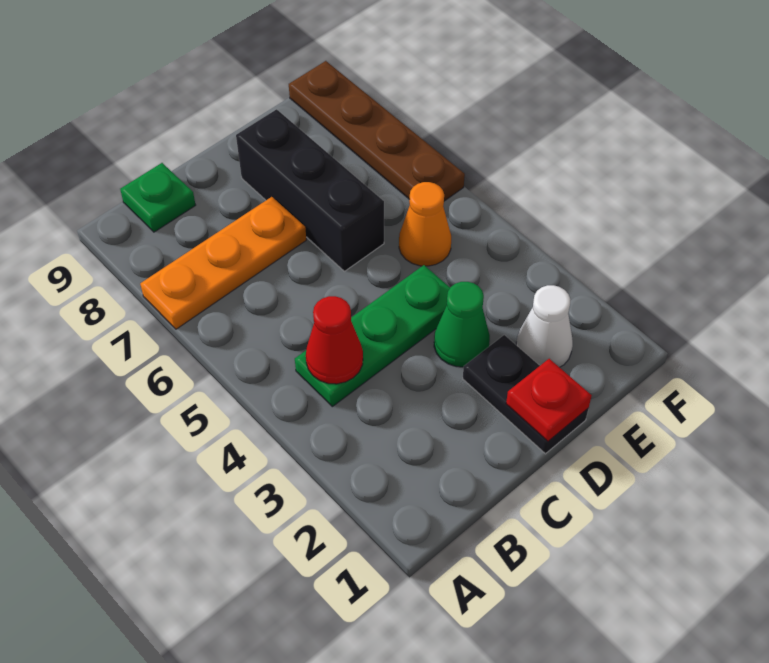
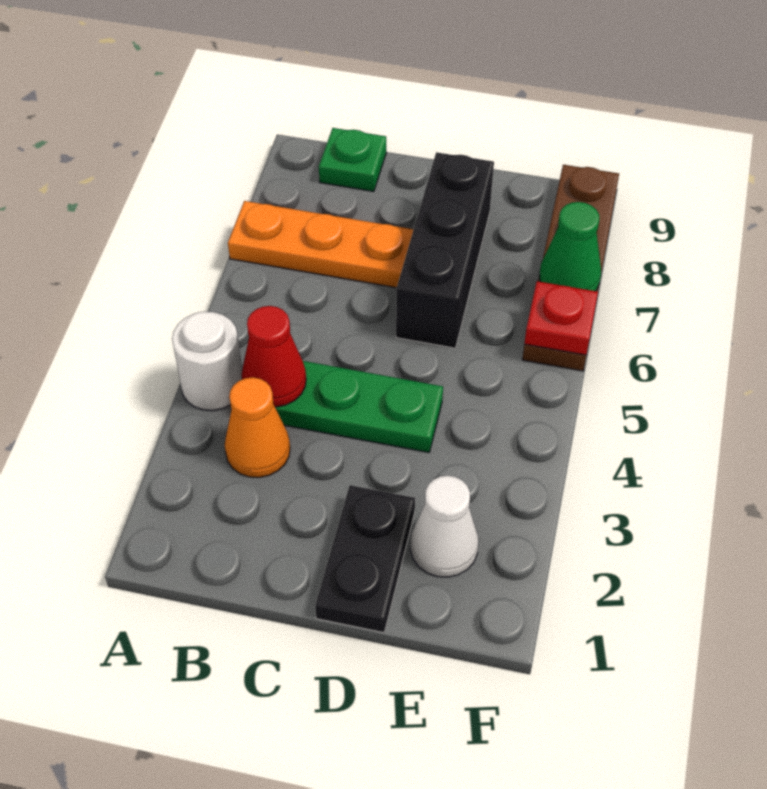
none -> white round brick A4 level 1
red plate D1 level 2 -> red plate F6 level 2
green cone D3 level 1 -> green cone F7 level 2
orange cone E5 level 1 -> orange cone B3 level 1

